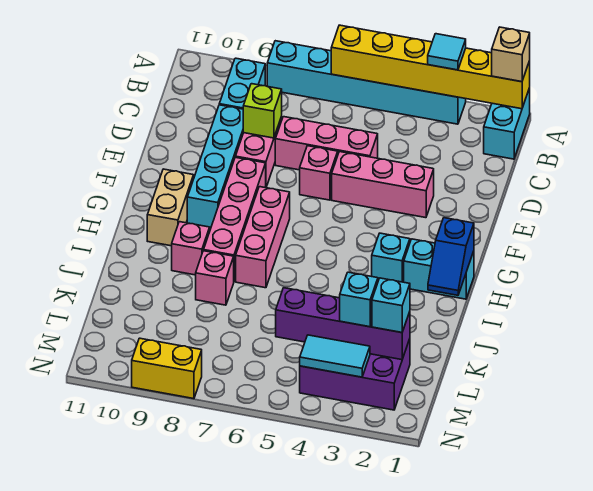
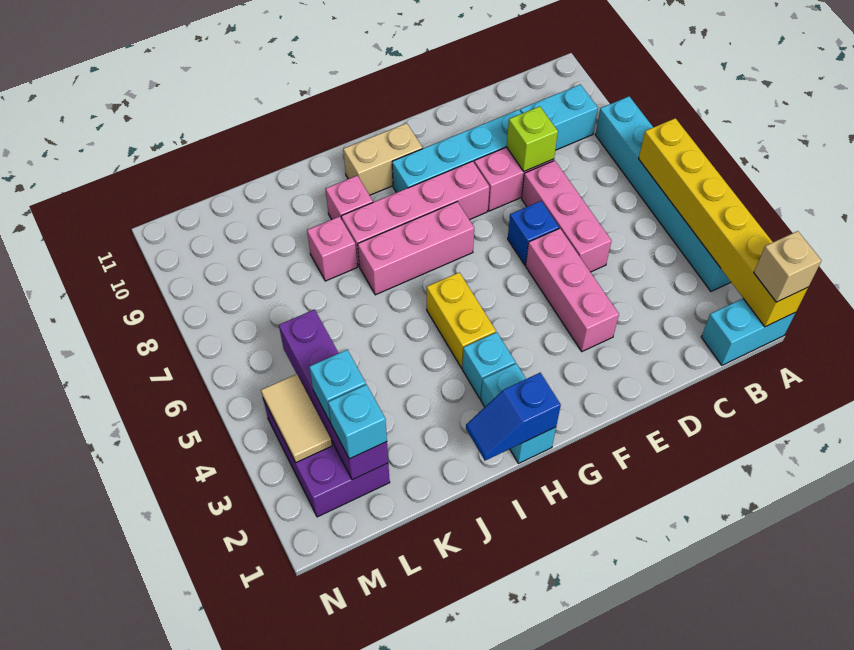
cyan tile A3 level 3 -> none
pink brick E6 level 1 -> blue brick E6 level 1
cyan tile M3:M4 level 2 -> tan tile M3:M4 level 2
yellow brick N8:N9 level 1 -> yellow brick H4:H5 level 1

